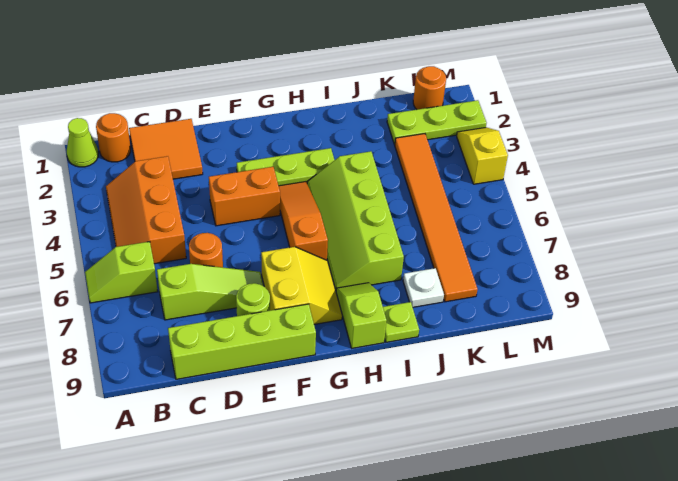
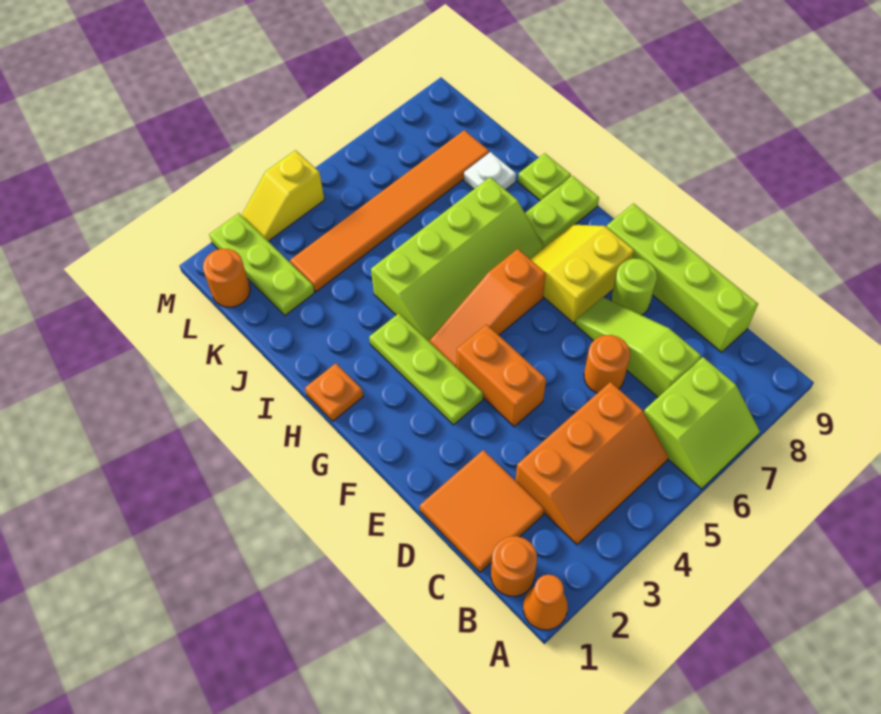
lime cone A1 level 1 -> orange cone A1 level 1
lime slope A6:B6 level 1 top B -> lime slope A6:B7 level 1 top B
none -> orange plate H1 level 1
lime slope H8:H9 level 1 top 9 -> lime plate H8:H9 level 1

